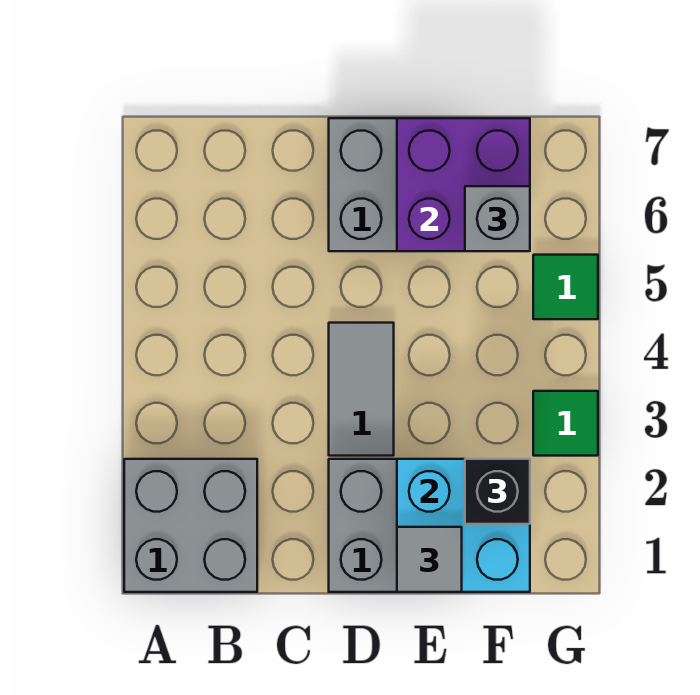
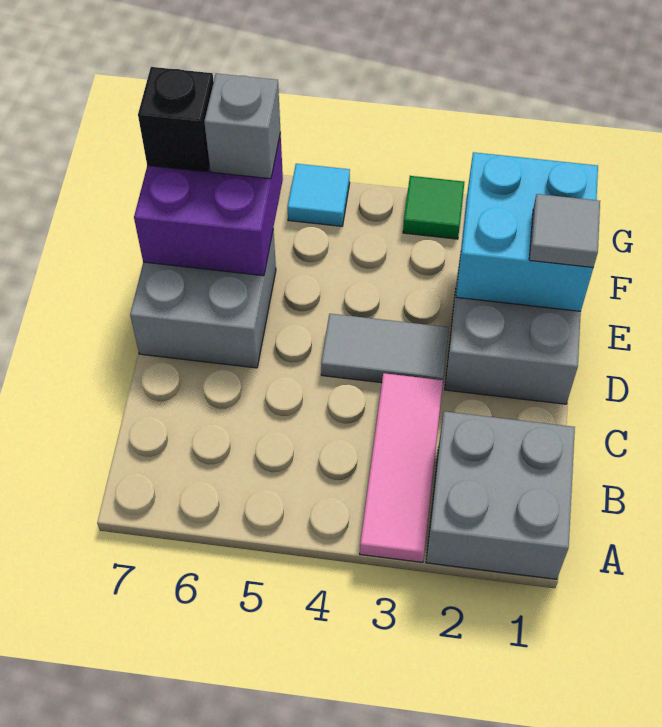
none -> pink tile A3:C3 level 1
black brick F2 level 3 -> black brick F7 level 3
green tile G5 level 1 -> cyan tile G5 level 1

